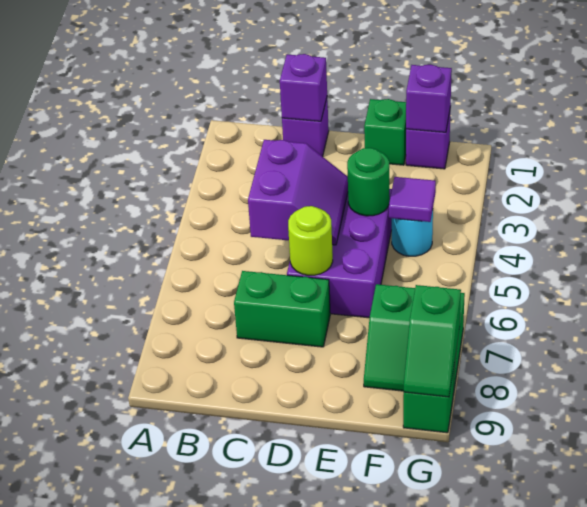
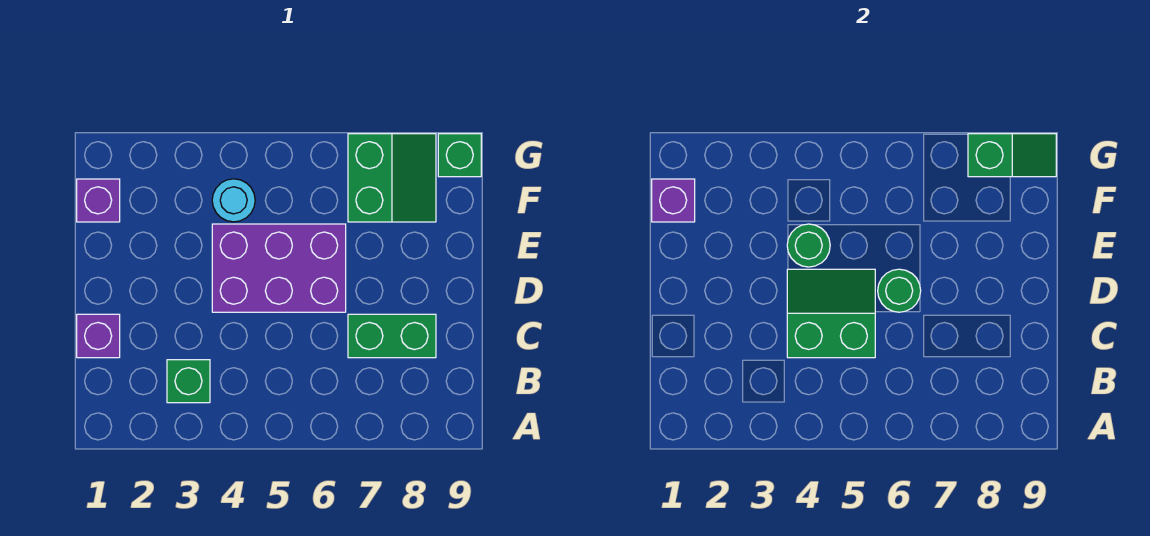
purple brick C1 level 2 -> none
purple slope C4:D5 level 2 top C -> green slope C4:D5 level 2 top C
green brick C7:D7 level 1 -> green brick C7:C8 level 1
lime round brick D6 level 2 -> green round brick D6 level 2
green brick E1 level 1 -> green brick B3 level 1
purple tile F4 level 2 -> none

